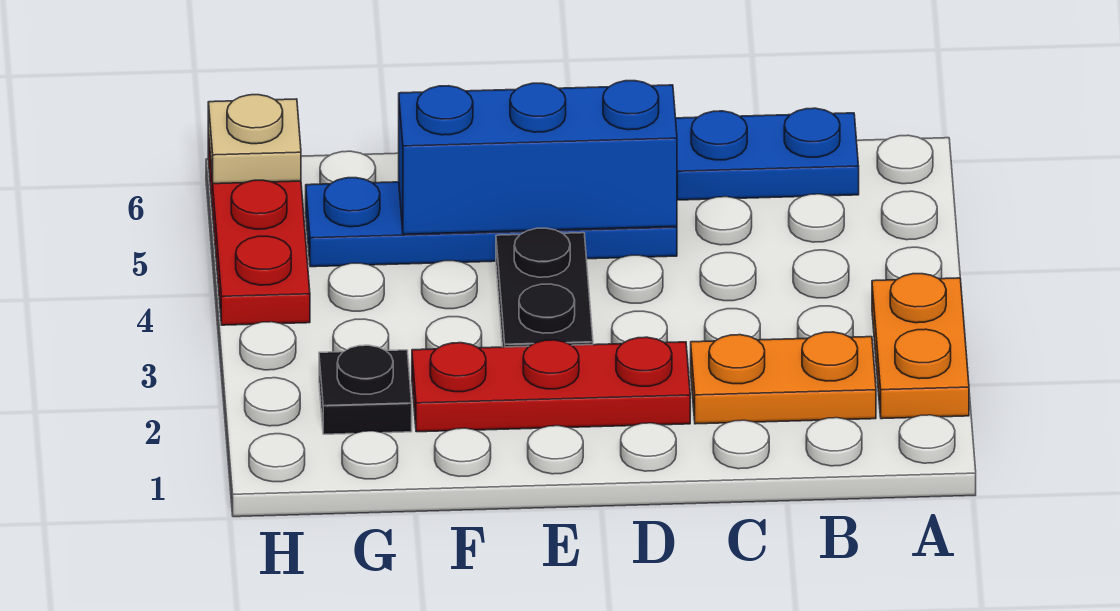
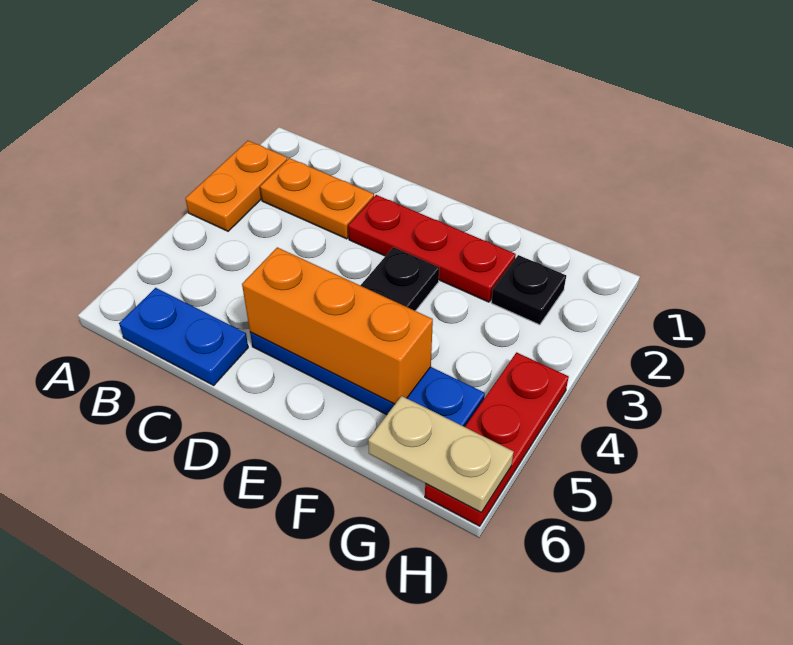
blue brick D5:F5 level 2 -> orange brick D5:F5 level 2
tan plate H6 level 2 -> tan plate G6:H6 level 2

